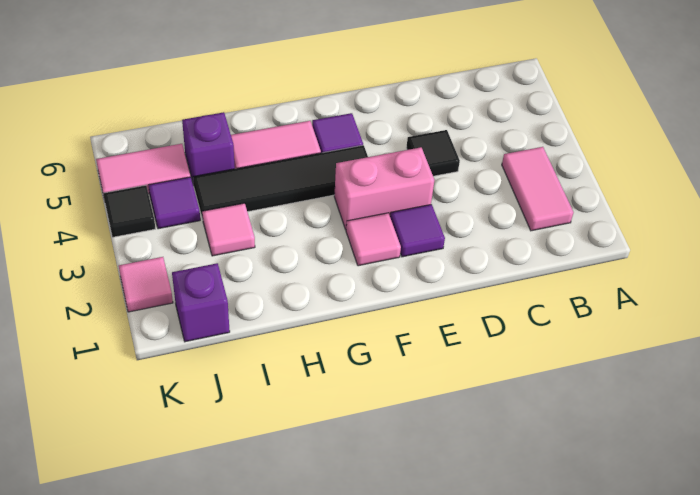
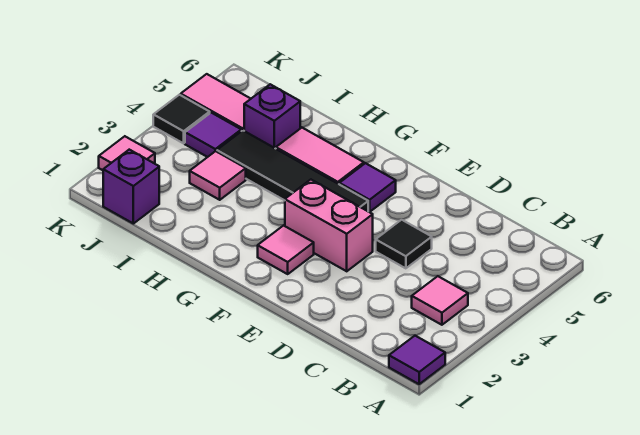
pink tile B2:B3 level 1 -> pink tile B3 level 1
purple tile E2 level 1 -> purple tile A1 level 1

